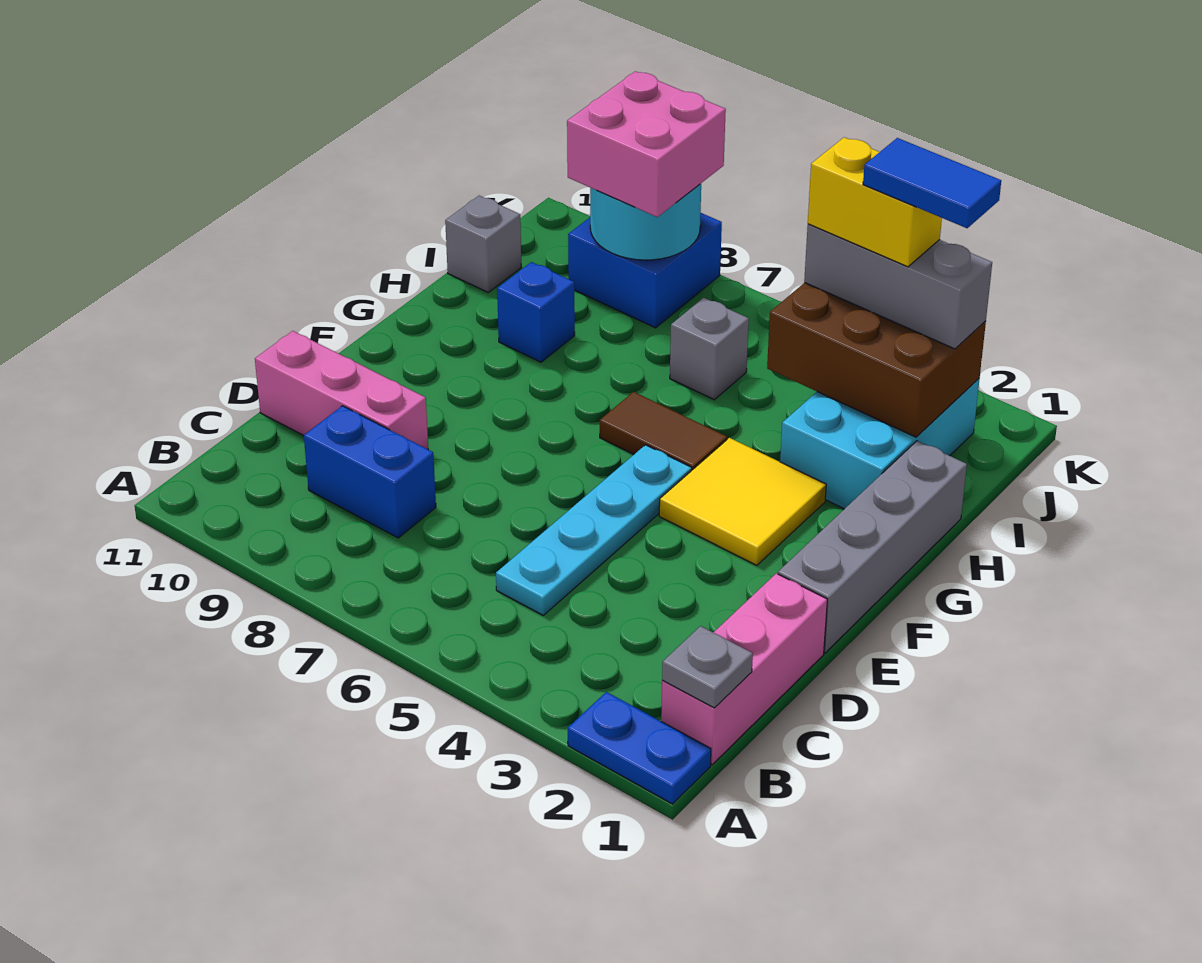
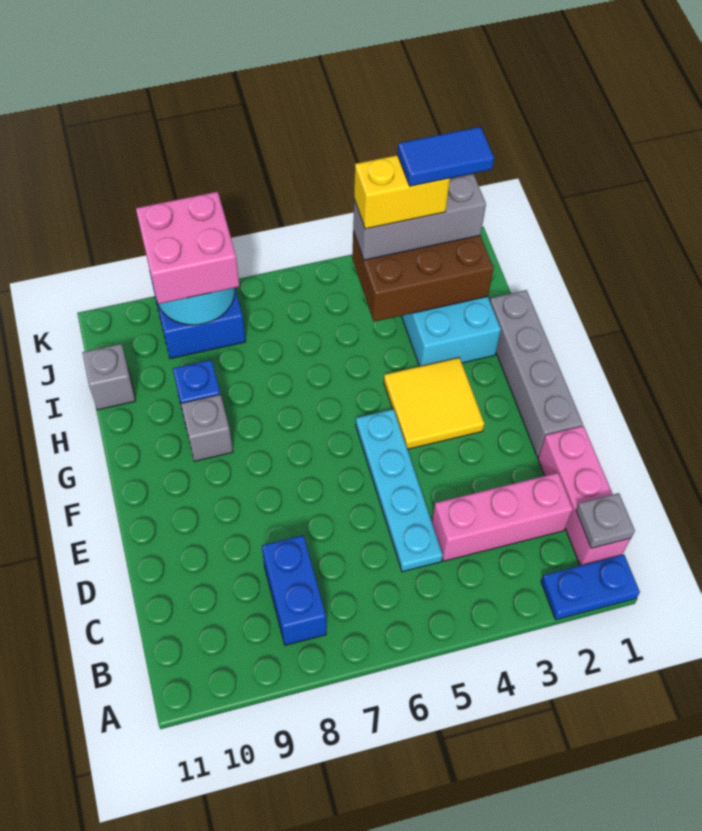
blue brick C8:C9 level 1 -> blue brick B8:C8 level 1
pink brick D9:D11 level 1 -> pink brick C2:C4 level 1
brown tile G5:G6 level 1 -> none
grey brick I6 level 1 -> grey brick G9 level 1

